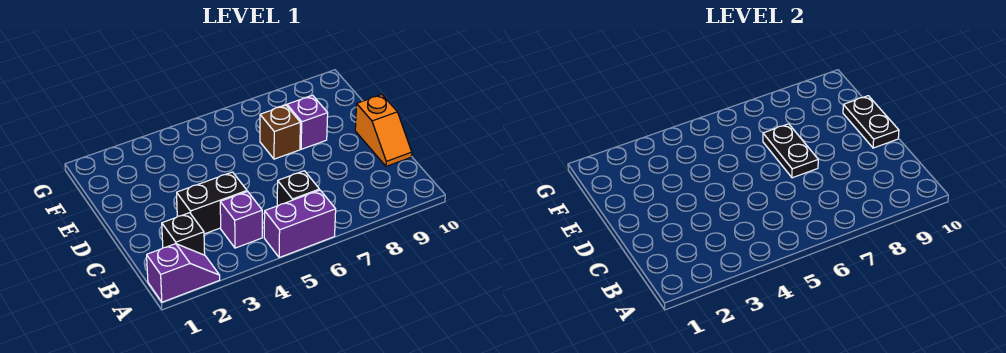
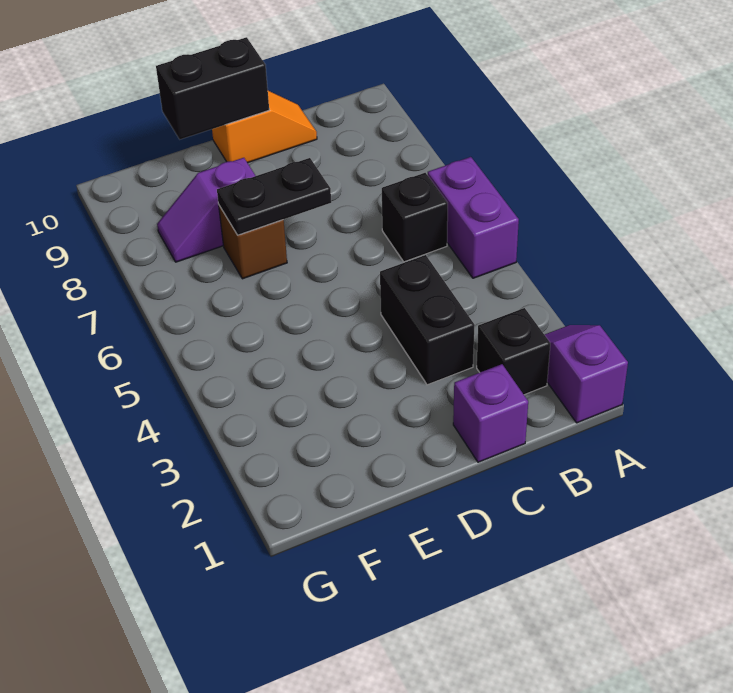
purple brick B4 level 1 -> purple brick C1 level 1
black plate D10:E10 level 2 -> black brick D10:E10 level 2

